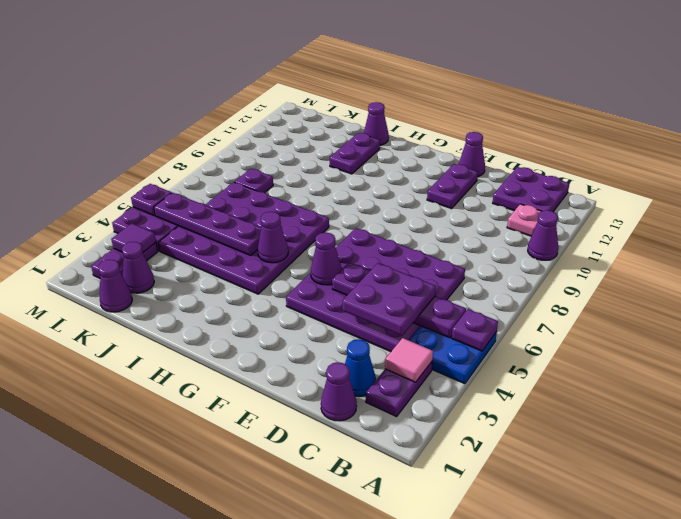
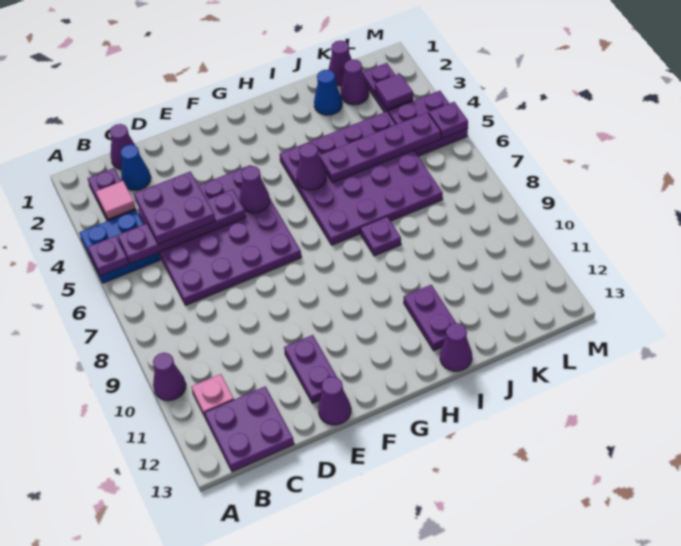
none -> blue cone J2 level 1
purple plate K8 level 1 -> purple plate I8 level 1

